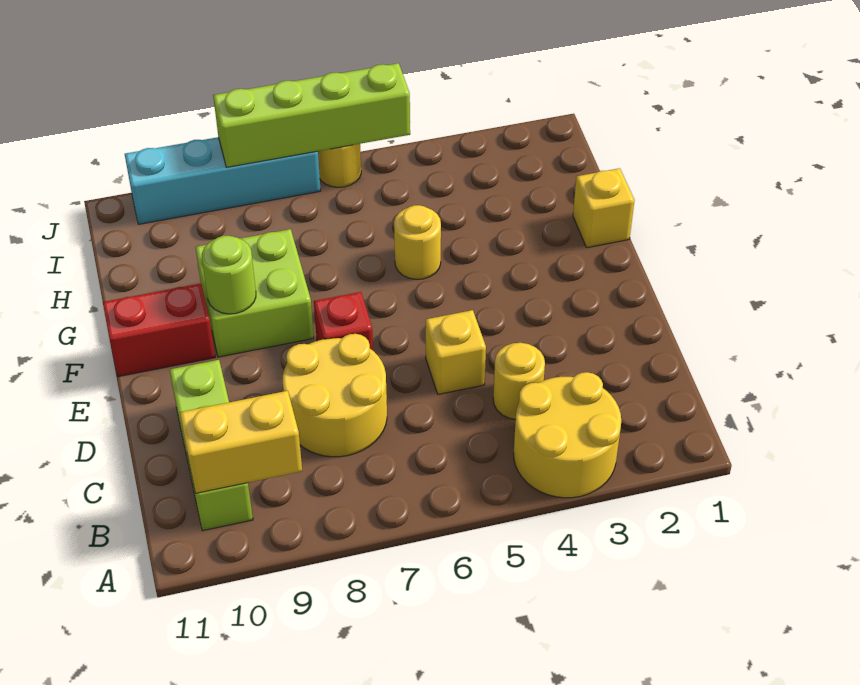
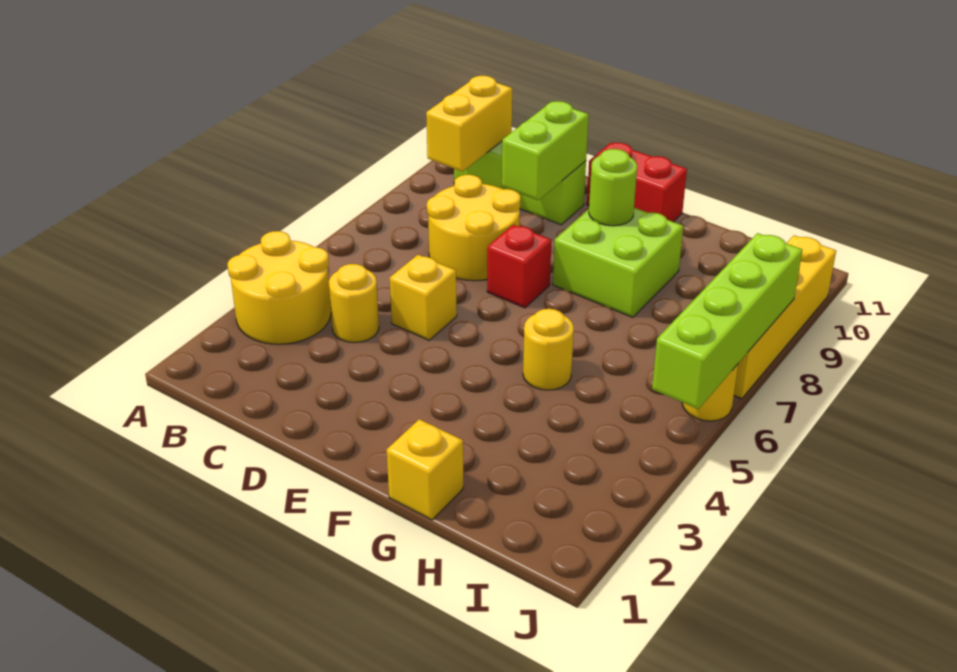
none -> lime brick D9:D10 level 2
red brick F10:F11 level 1 -> red brick E11:F11 level 1
cyan brick J7:J10 level 1 -> yellow brick J7:J10 level 1

